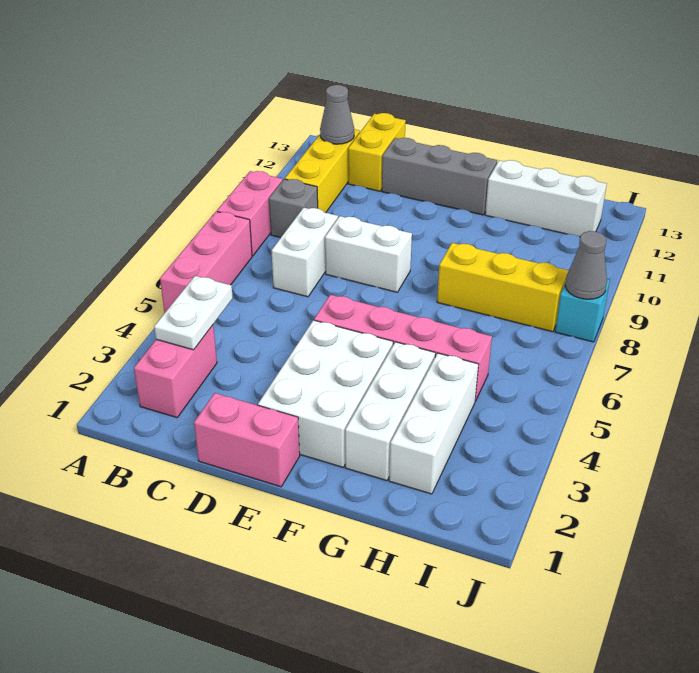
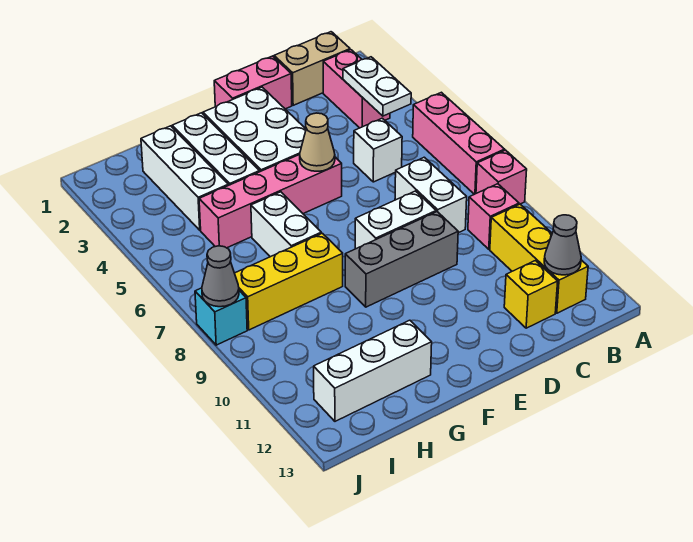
pink brick A8:A9 level 1 -> pink brick A8 level 1
none -> tan brick B1:C1 level 1
grey brick B9 level 1 -> pink brick B9 level 1
none -> white brick C5 level 1
yellow brick C12:C13 level 1 -> yellow brick C12 level 1
grey brick D12:F12 level 1 -> grey brick D9:F9 level 1
none -> tan cone E5 level 2
none -> white brick G6:G7 level 1

